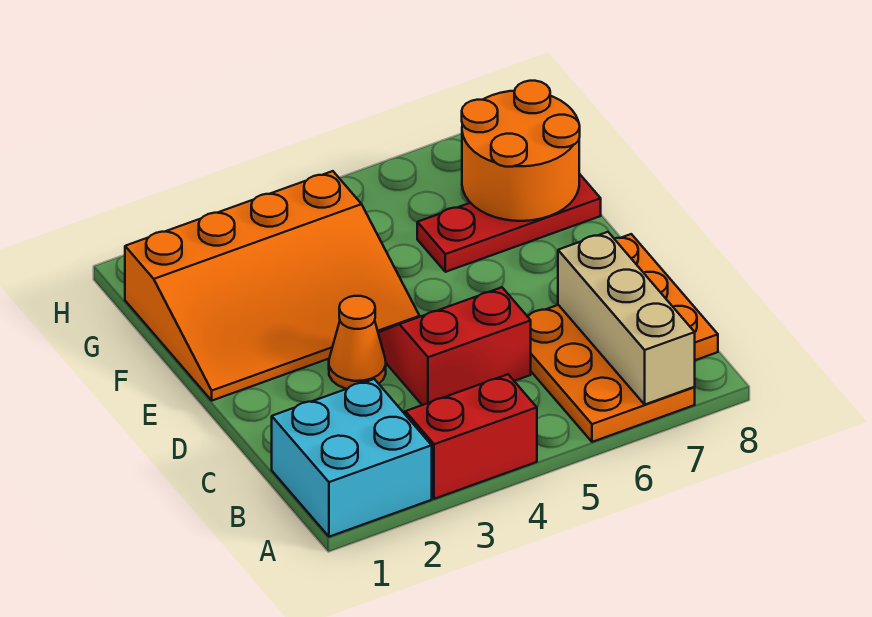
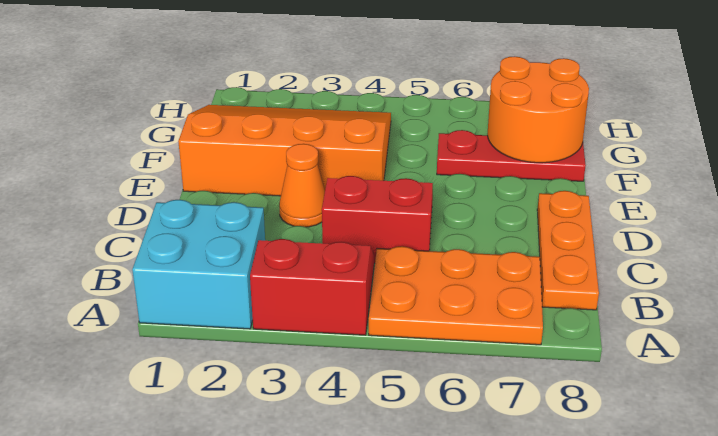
orange plate A6:C7 level 1 -> orange plate A5:B7 level 1
tan brick A7:C7 level 2 -> none
orange slope E1:G4 level 1 top G -> orange slope E1:G4 level 1 top E

